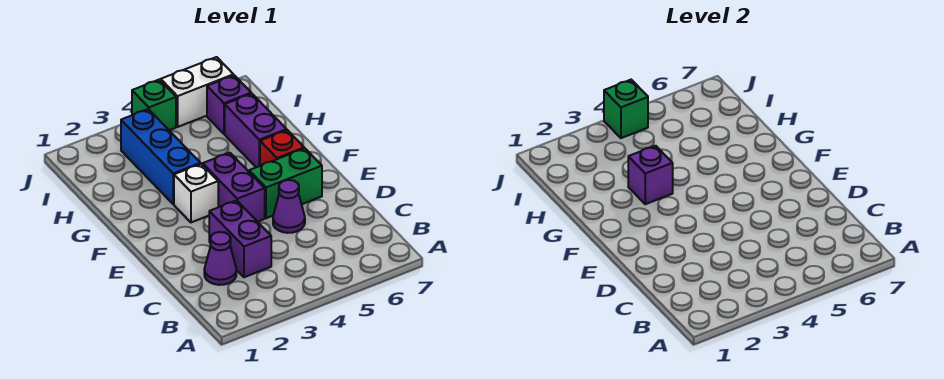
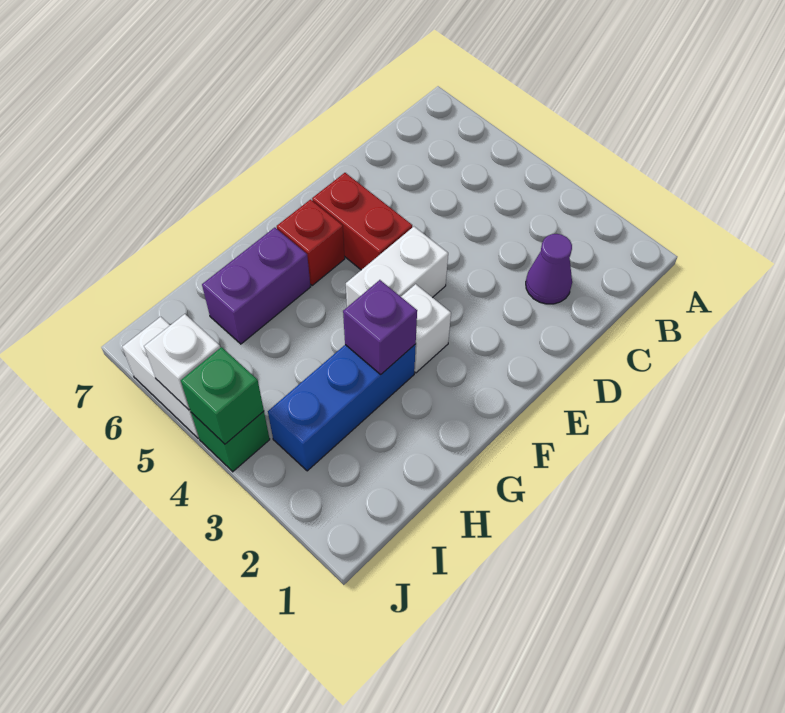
purple brick C3:D3 level 1 -> none
purple cone D5 level 1 -> none
purple brick E4:F4 level 1 -> white brick E4:F4 level 1
green brick E5:E6 level 1 -> red brick E5:E6 level 1
purple brick I6 level 1 -> none
none -> white brick J5 level 2

